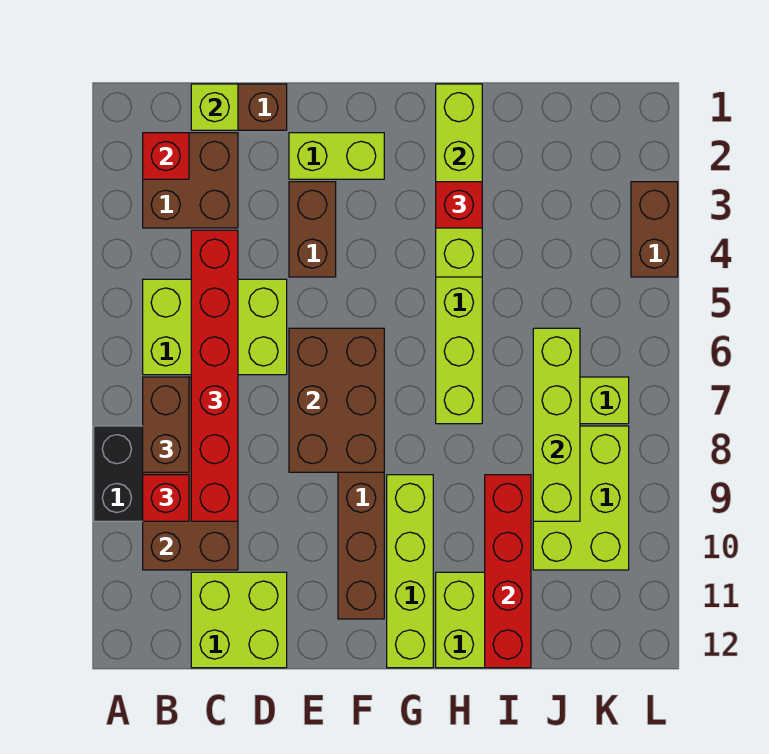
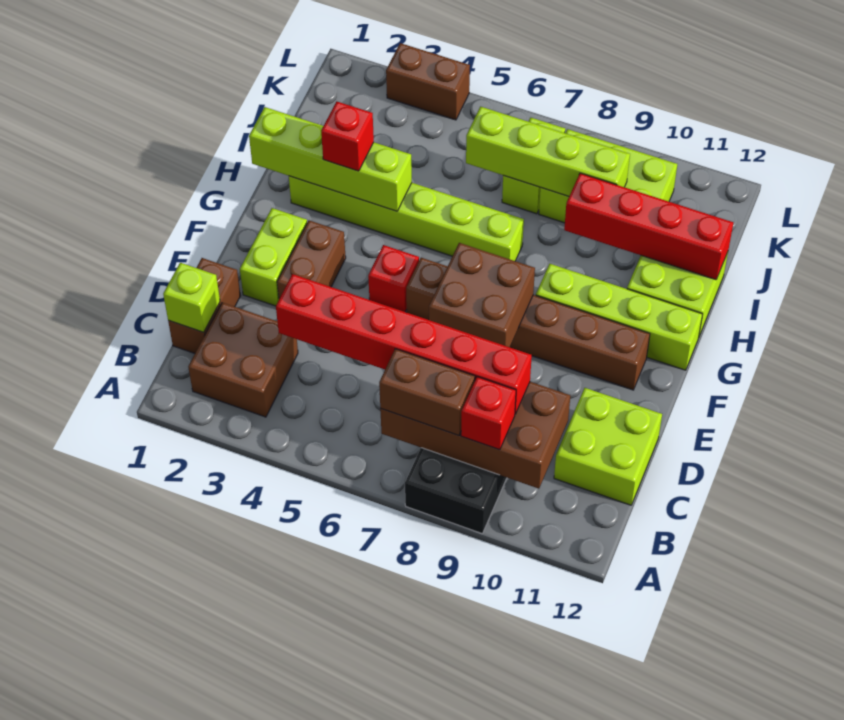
red brick B2 level 2 -> red brick F5 level 1
lime brick B5:D6 level 1 -> none
brown brick E3:E4 level 1 -> brown brick E3:F3 level 1
brown brick E6:F8 level 2 -> brown brick E7:F8 level 2

